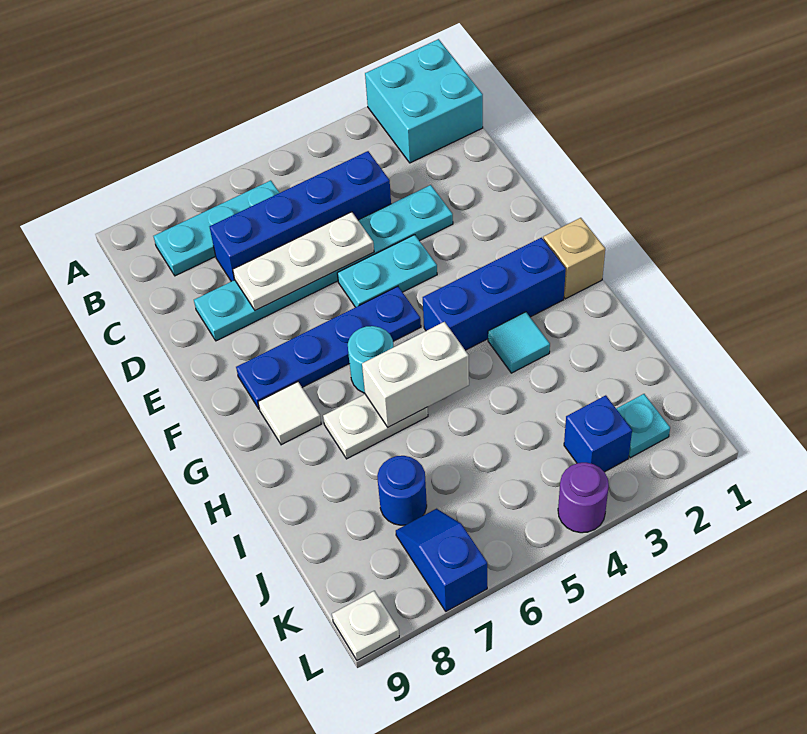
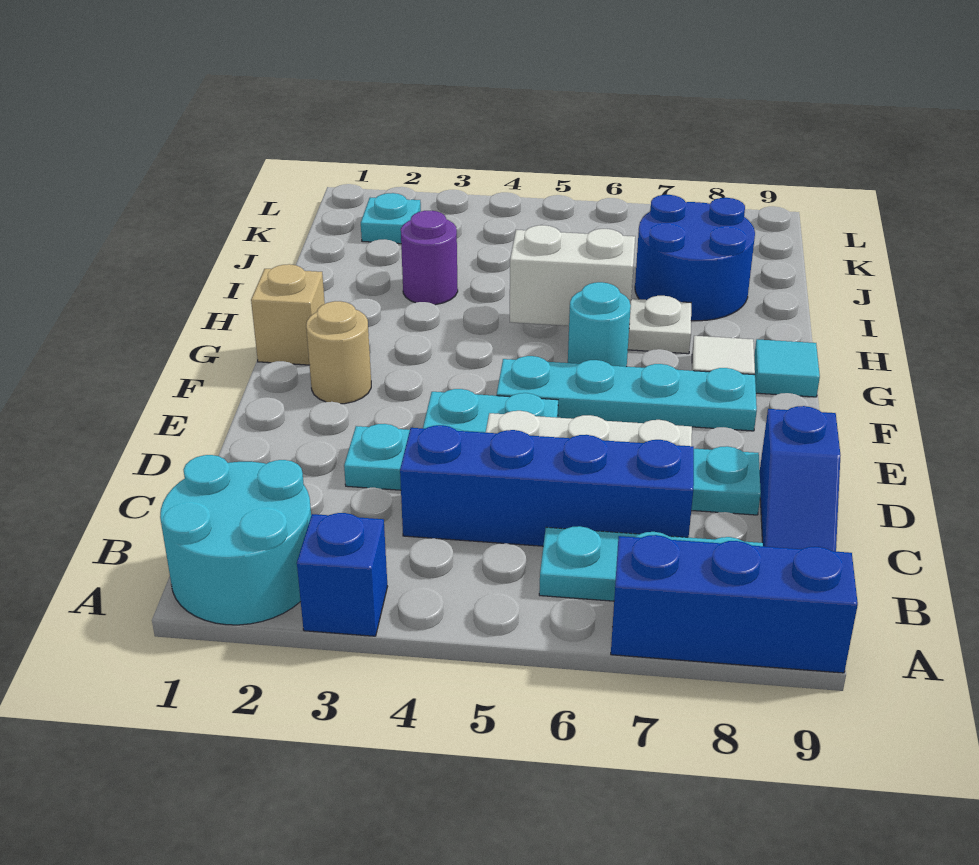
cyan brick A1:B2 level 1 -> cyan round brick A1:B2 level 1
none -> tan round brick F2 level 1
blue plate F5:F8 level 1 -> cyan plate F5:F8 level 1
blue brick G2:G4 level 1 -> blue brick A7:A9 level 1
cyan tile H3 level 1 -> cyan tile G9 level 1
blue round brick J7 level 1 -> blue round brick I7:J8 level 1
blue brick K3 level 1 -> blue brick A3 level 1
blue slope K7:L7 level 1 top L -> blue slope C9:D9 level 1 top D
purple round brick L4 level 1 -> purple round brick I3 level 1
white plate L9 level 1 -> none

